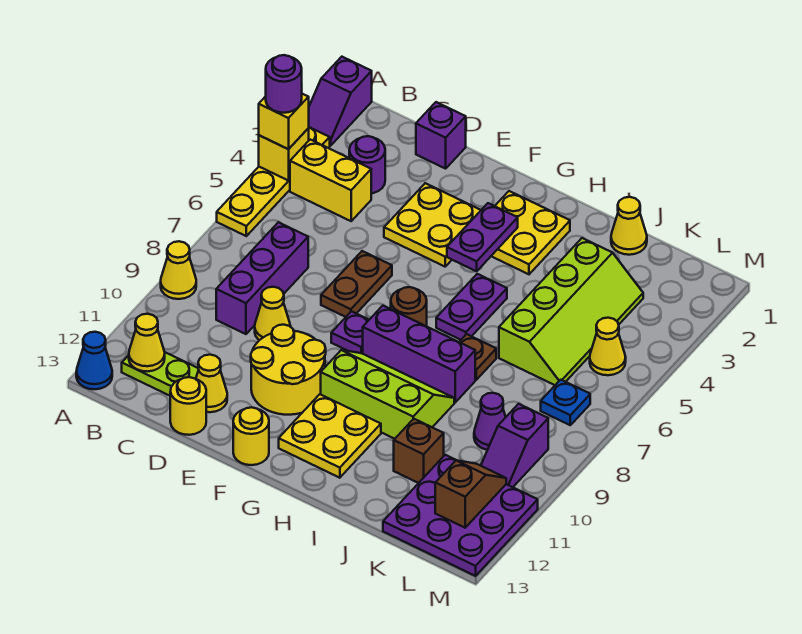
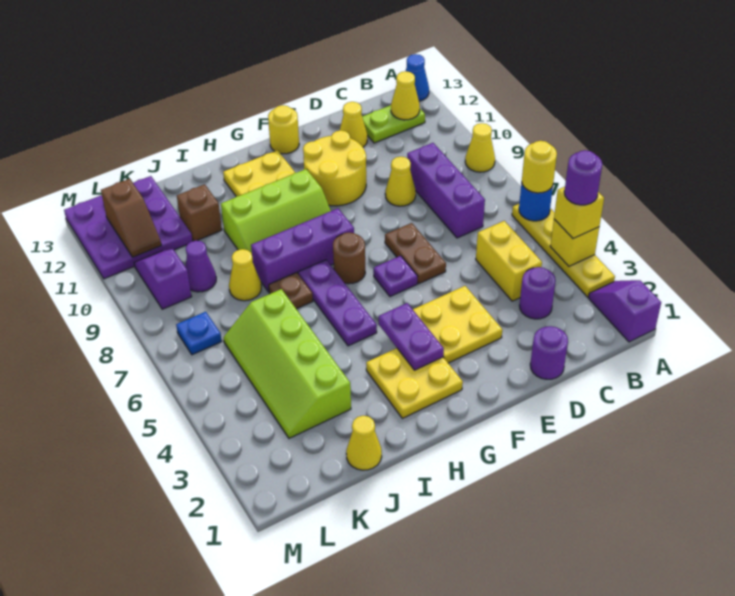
none -> blue round brick A6 level 2
yellow brick B4:C4 level 1 -> yellow brick C4:C5 level 1
purple brick D1 level 1 -> purple round brick D1 level 1
yellow round brick D13 level 1 -> yellow round brick A6 level 3
purple plate F8 level 1 -> purple plate F6 level 1
purple plate H5:H6 level 1 -> purple plate H5:H7 level 1
yellow cone L5 level 1 -> yellow cone J8 level 1

